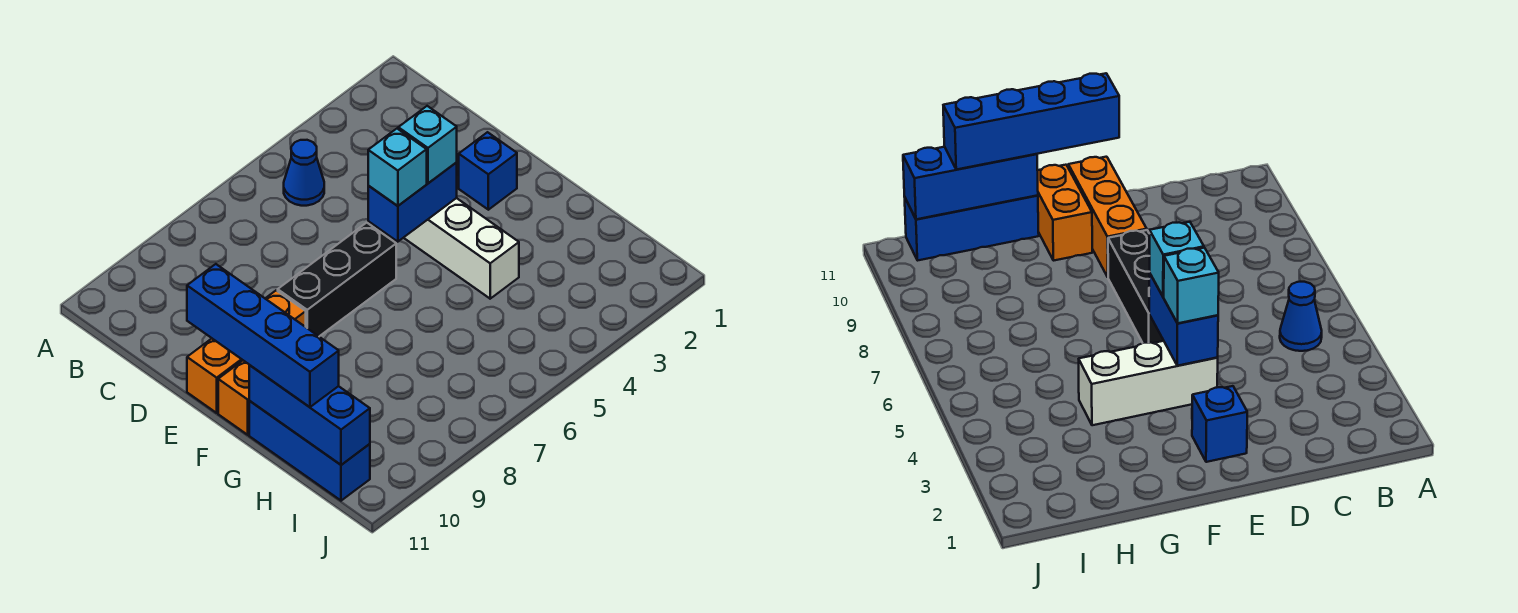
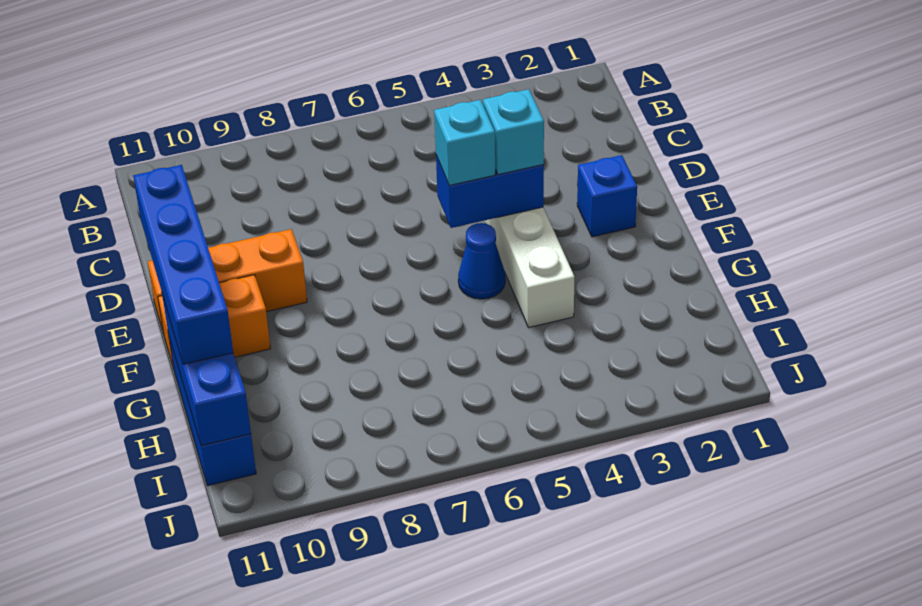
blue cone B5 level 1 -> blue cone F5 level 1
black brick E6:E8 level 1 -> none

